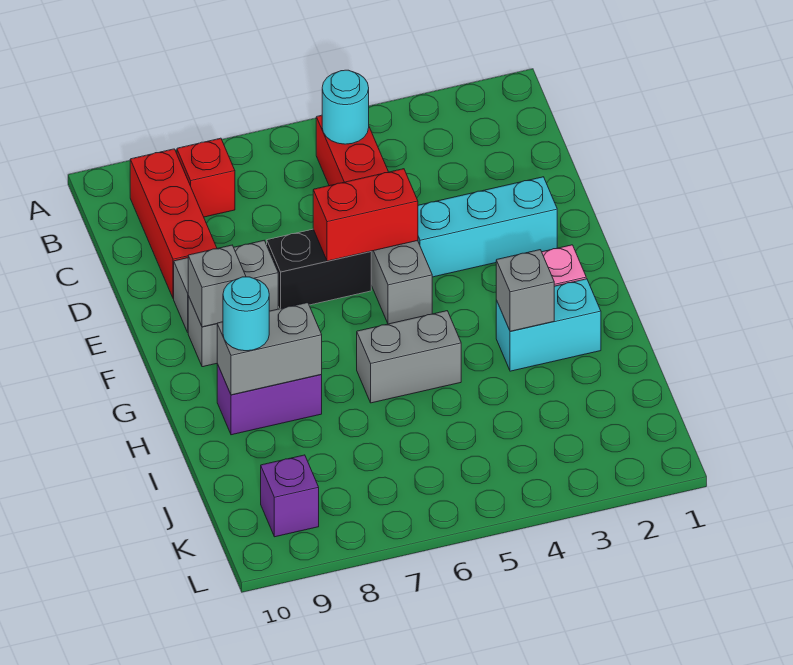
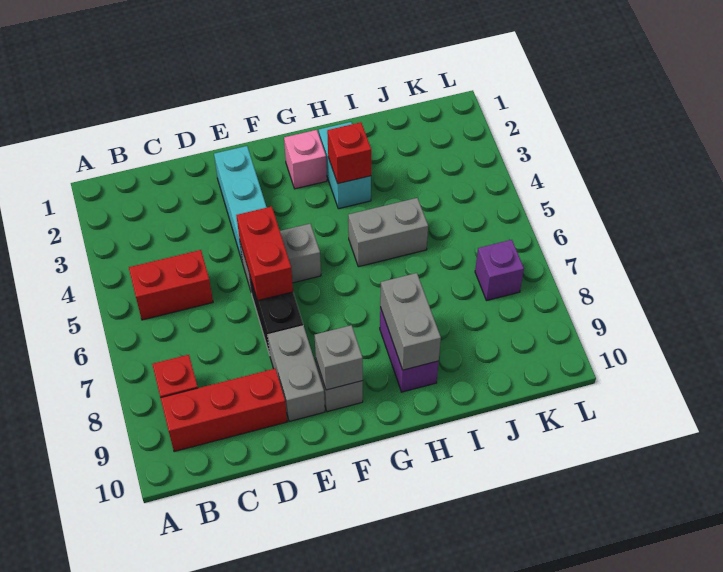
cyan round brick B5 level 2 -> none
grey brick H3 level 2 -> red brick H3 level 2
grey brick H5:H6 level 1 -> grey brick H5:I5 level 1
cyan round brick H9 level 3 -> none
purple brick K9 level 1 -> purple brick K7 level 1

